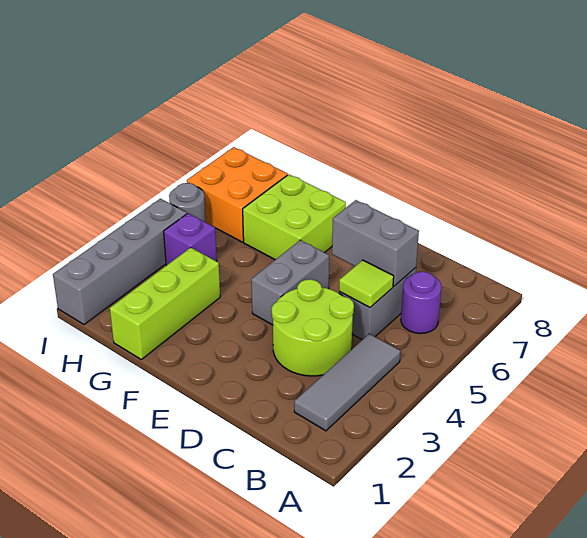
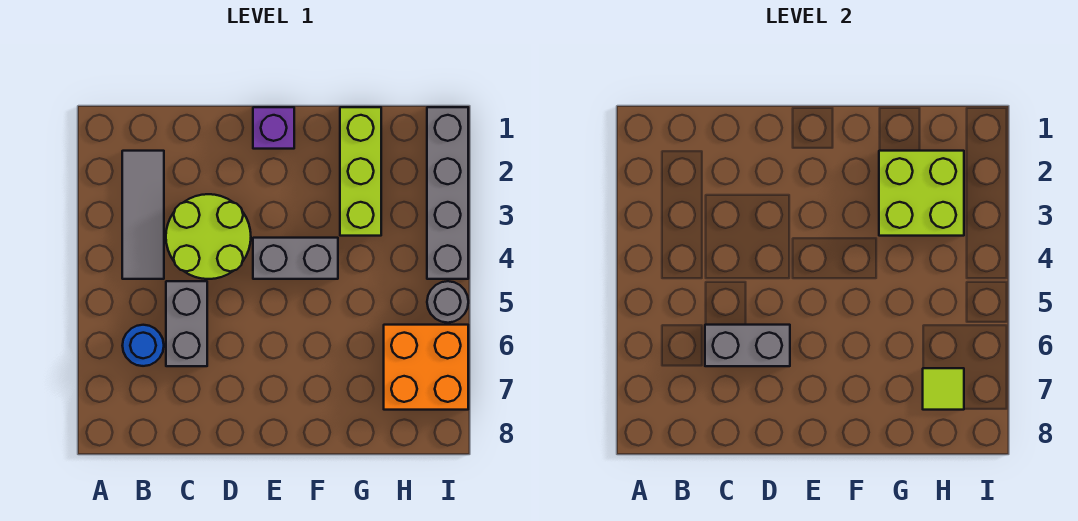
purple round brick B6 level 1 -> blue round brick B6 level 1
lime tile C5 level 2 -> lime tile H7 level 2
grey brick E4:E5 level 1 -> grey brick E4:F4 level 1
lime brick F6:G7 level 1 -> lime brick G2:H3 level 2
purple brick H4 level 1 -> purple brick E1 level 1

